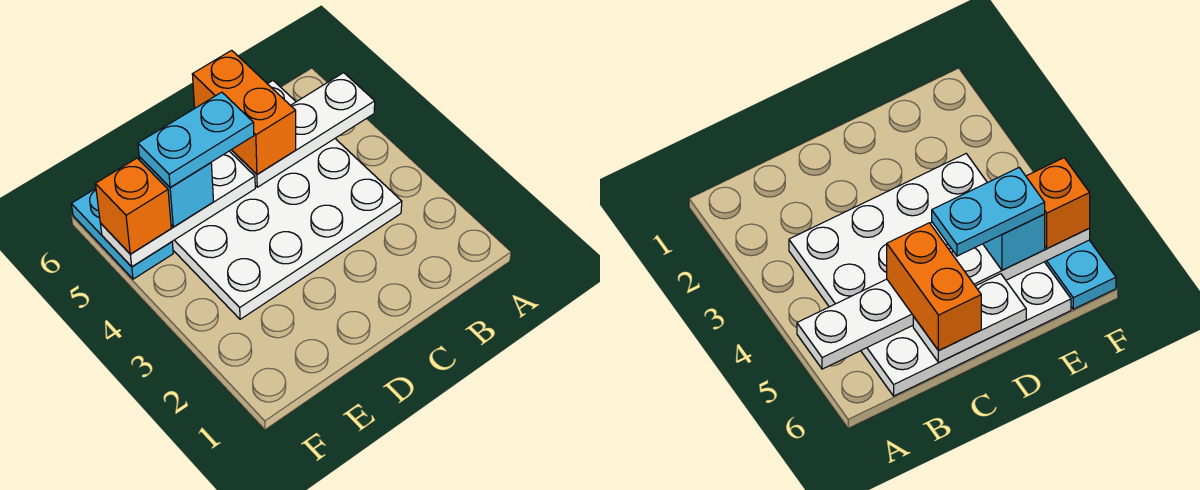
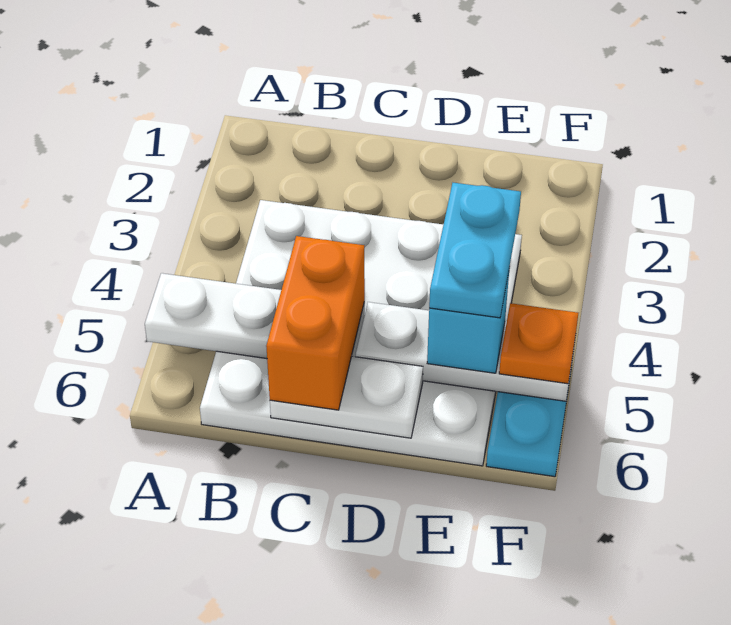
cyan plate D5:E5 level 4 -> cyan plate E4:E5 level 4
orange brick F5 level 3 -> orange plate F5 level 3

